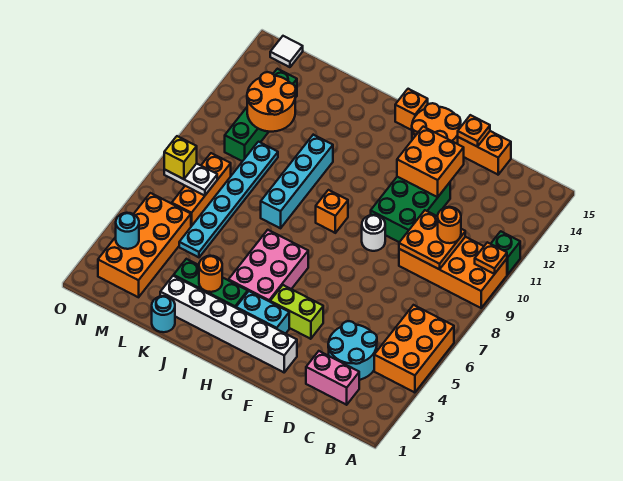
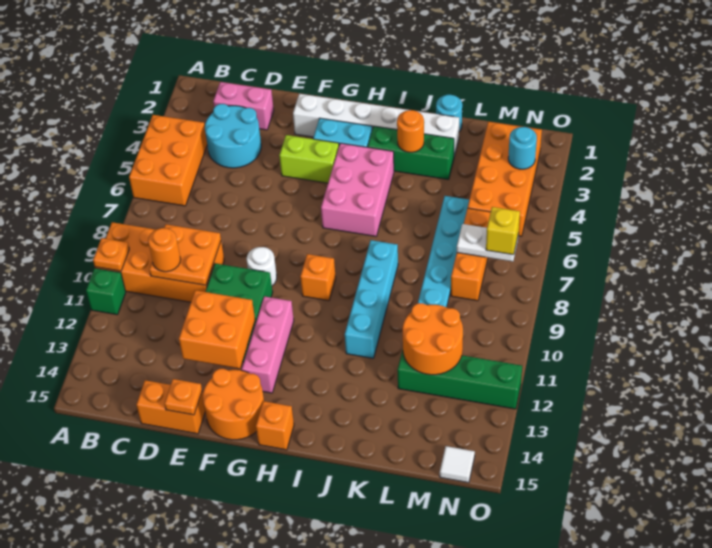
none -> pink brick G11:G13 level 1
green brick M10:M13 level 1 -> green brick L12:O12 level 1

